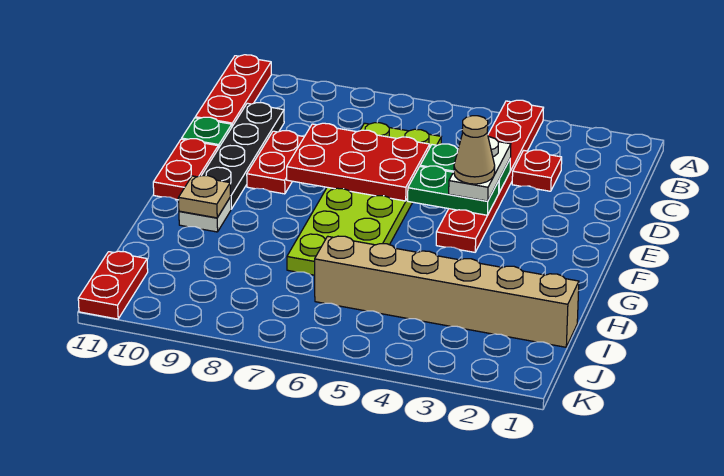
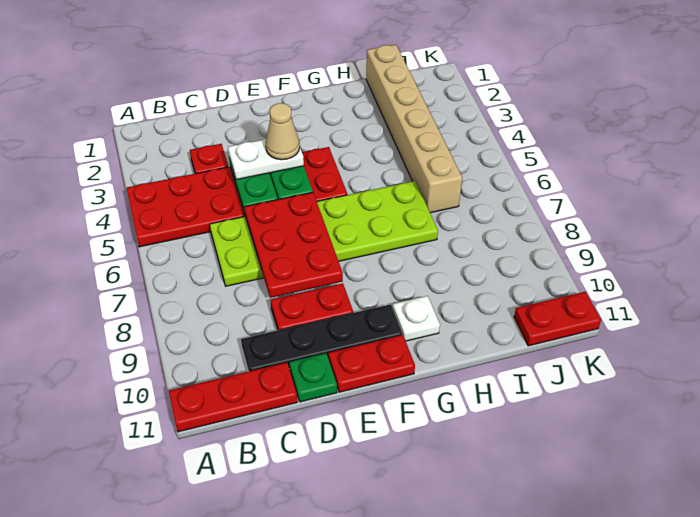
red plate A4:F4 level 1 -> red plate A4:F5 level 1
tan plate G10 level 2 -> none

